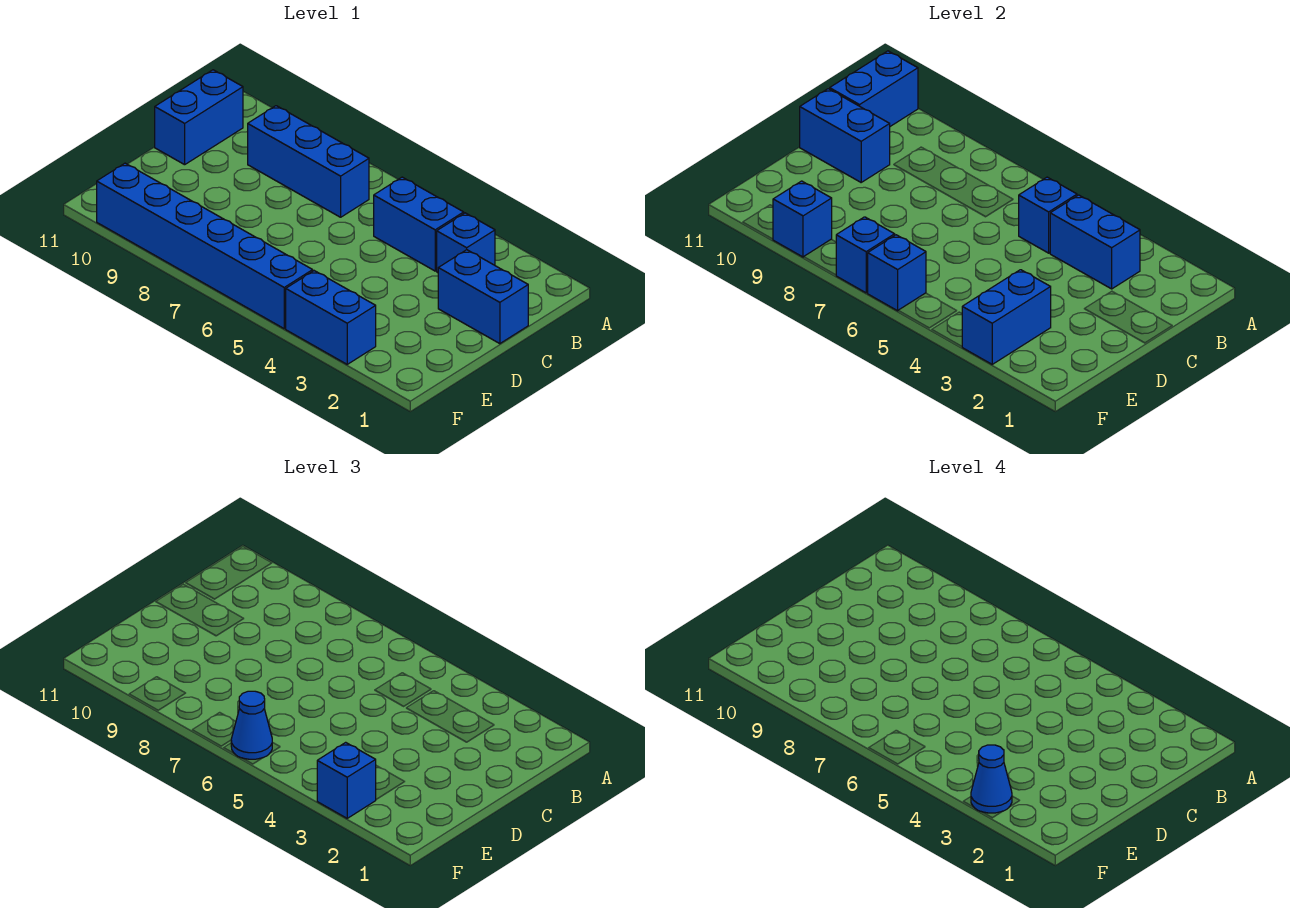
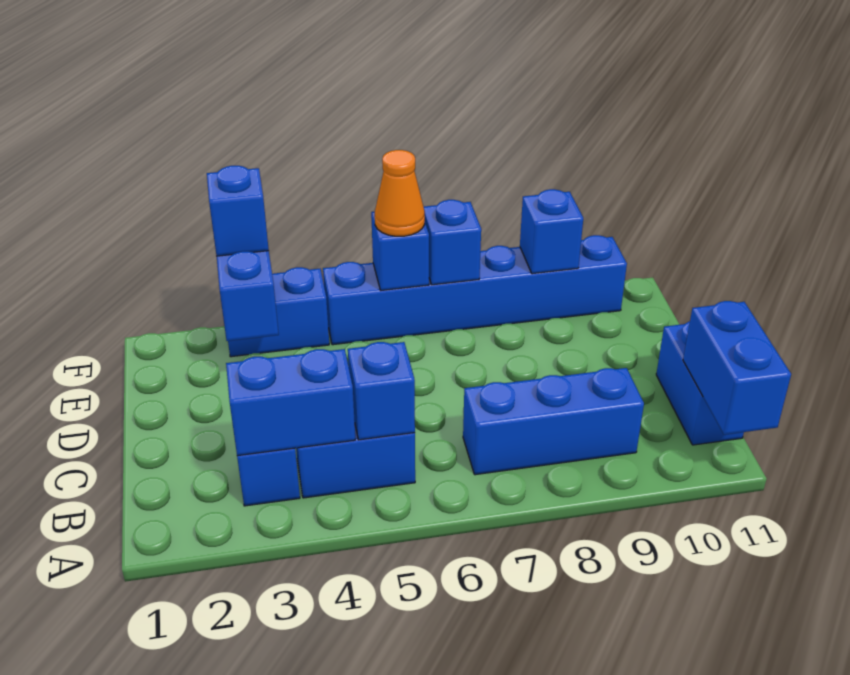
blue brick C1:C2 level 1 -> none
blue brick C10:C11 level 2 -> none
blue cone F3 level 4 -> none
blue cone F6 level 3 -> orange cone F6 level 3

